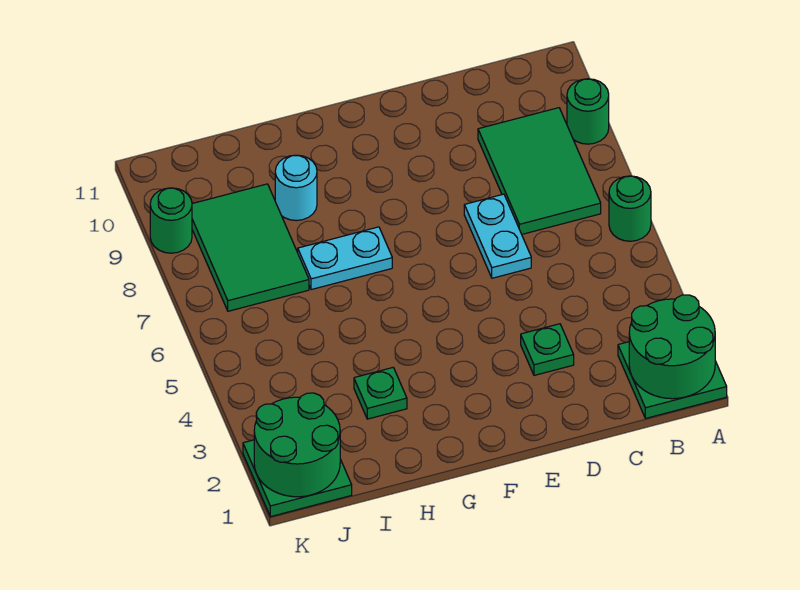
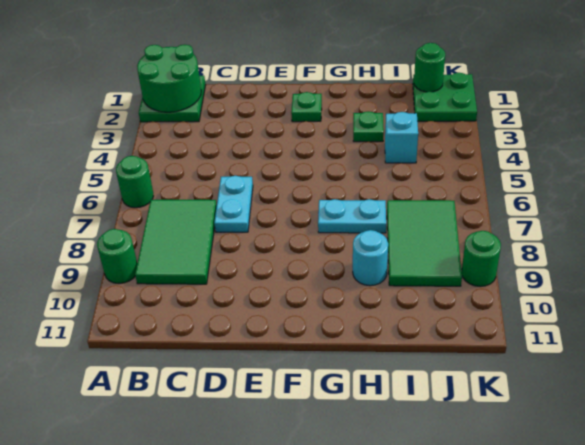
green plate D3 level 1 -> green plate F2 level 1
none -> cyan brick I4 level 1
green round brick J1:K2 level 2 -> green round brick J1 level 2

